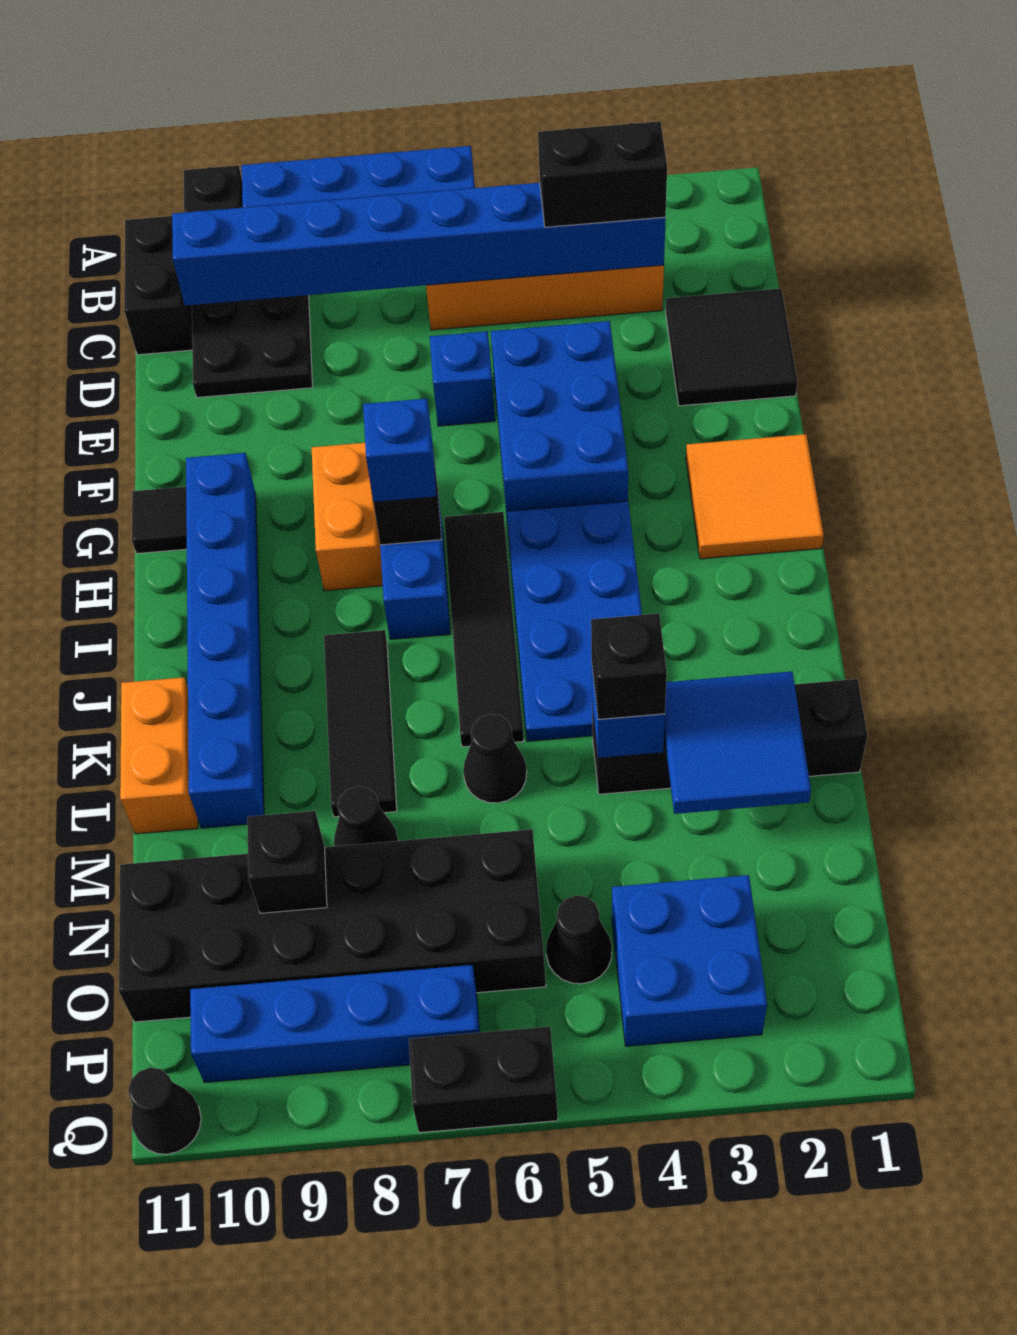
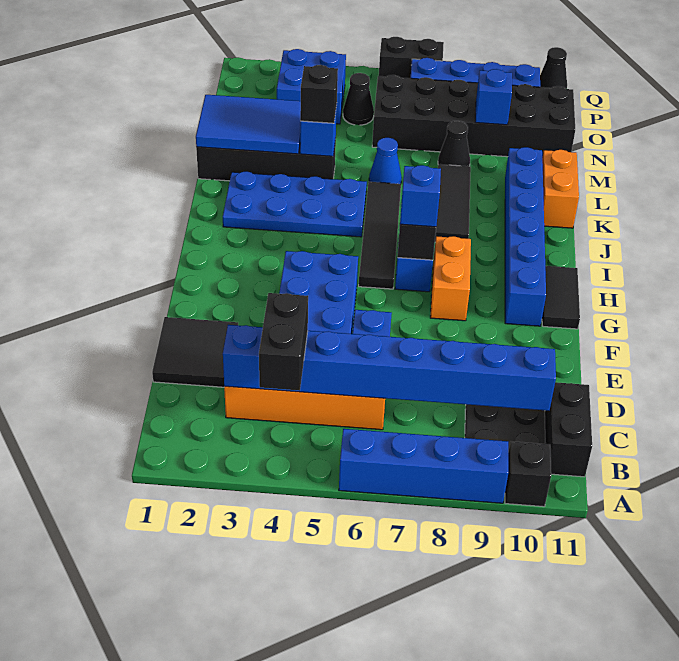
black brick C3:C4 level 3 -> black brick B4:C4 level 3
orange tile G1:H2 level 1 -> none
black tile G11 level 1 -> black tile G11:H11 level 1
blue plate H4:K5 level 1 -> blue plate J2:K5 level 1
blue tile L2:M3 level 2 -> blue tile L1:M3 level 2
black cone L6 level 1 -> blue cone L6 level 1
black brick N9 level 2 -> blue brick N9 level 2

